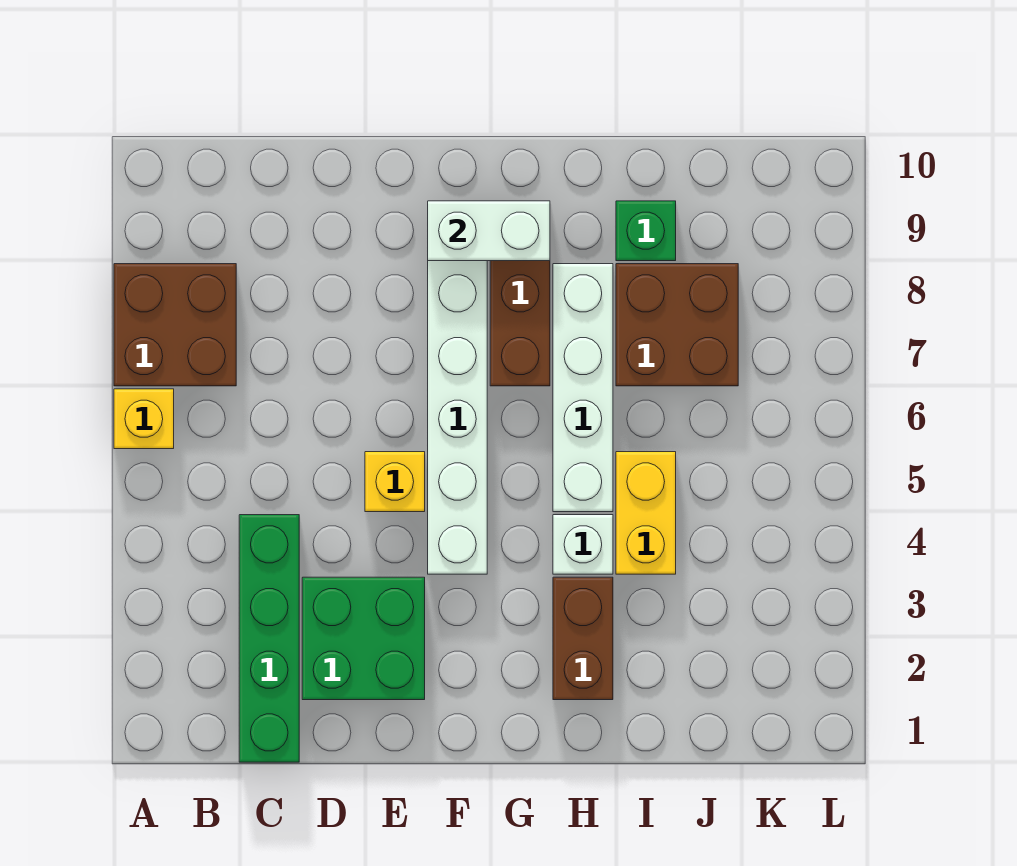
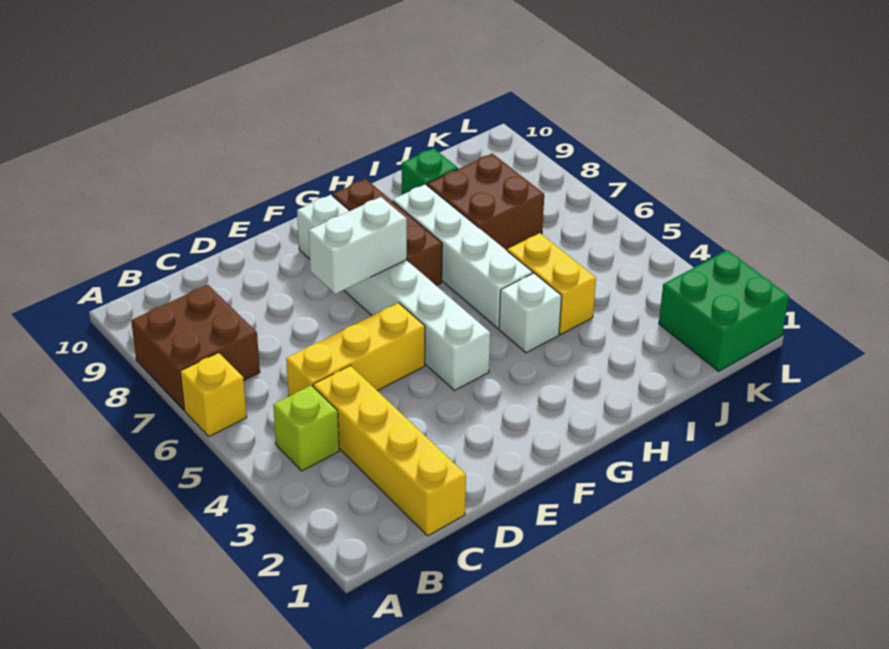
none -> lime brick B4 level 1
green brick C1:C4 level 1 -> yellow brick C1:C4 level 1
green brick D2:E3 level 1 -> green brick K1:L2 level 1
yellow brick E5 level 1 -> yellow brick C5:E5 level 1
white brick F9:G9 level 2 -> white brick E7:F7 level 2
brown brick H2:H3 level 1 -> none

